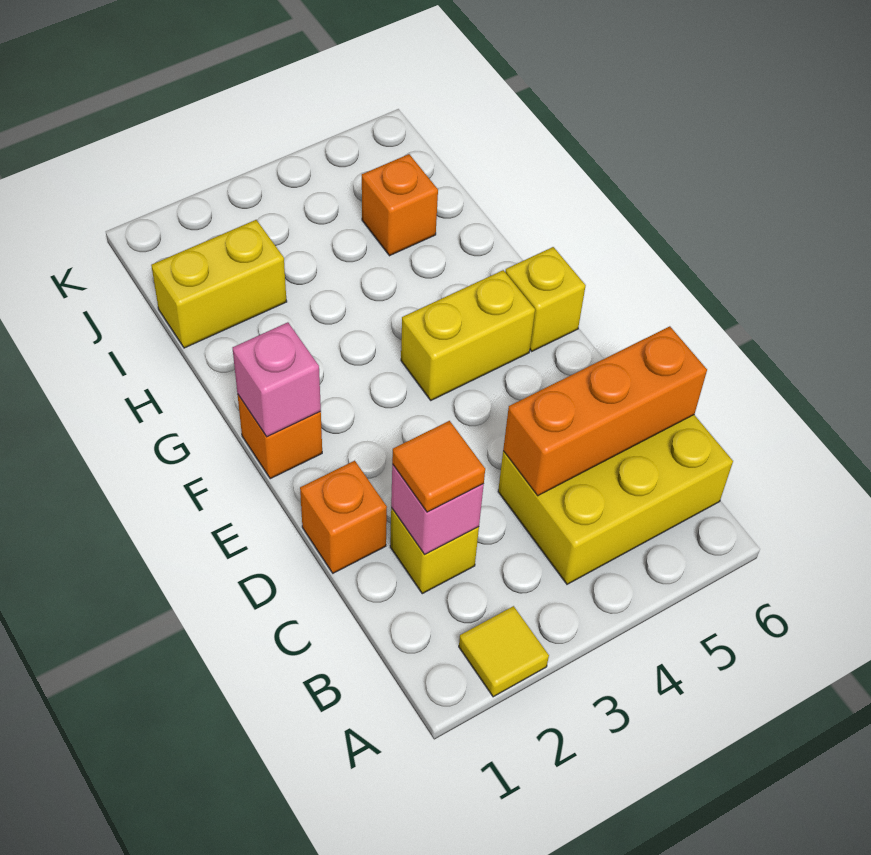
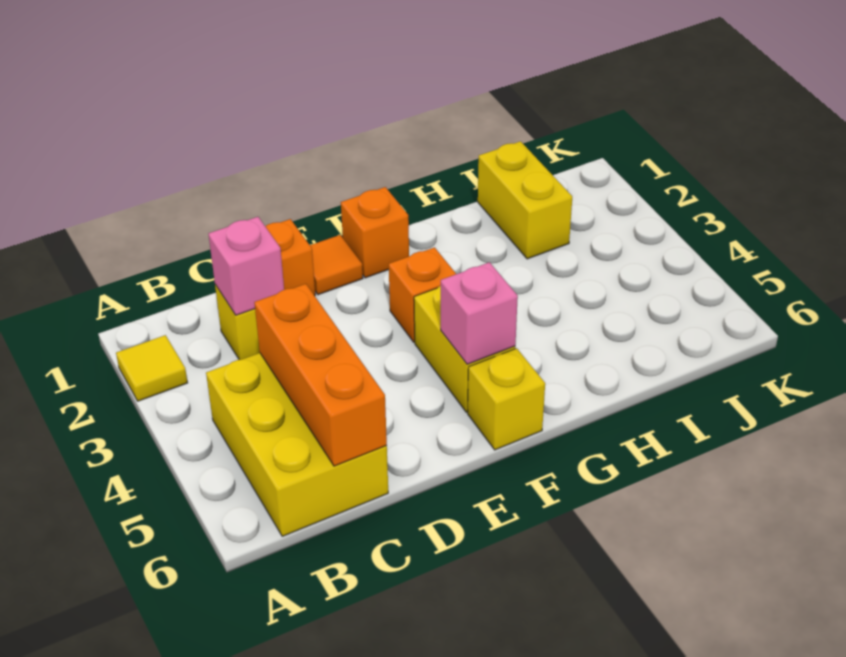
orange tile C2 level 3 -> orange tile E1 level 1
pink brick F1 level 2 -> pink brick F5 level 2
orange brick I5 level 1 -> orange brick F3 level 1

